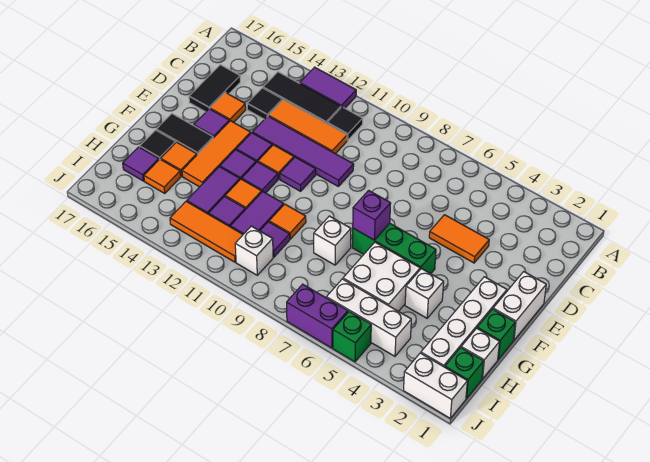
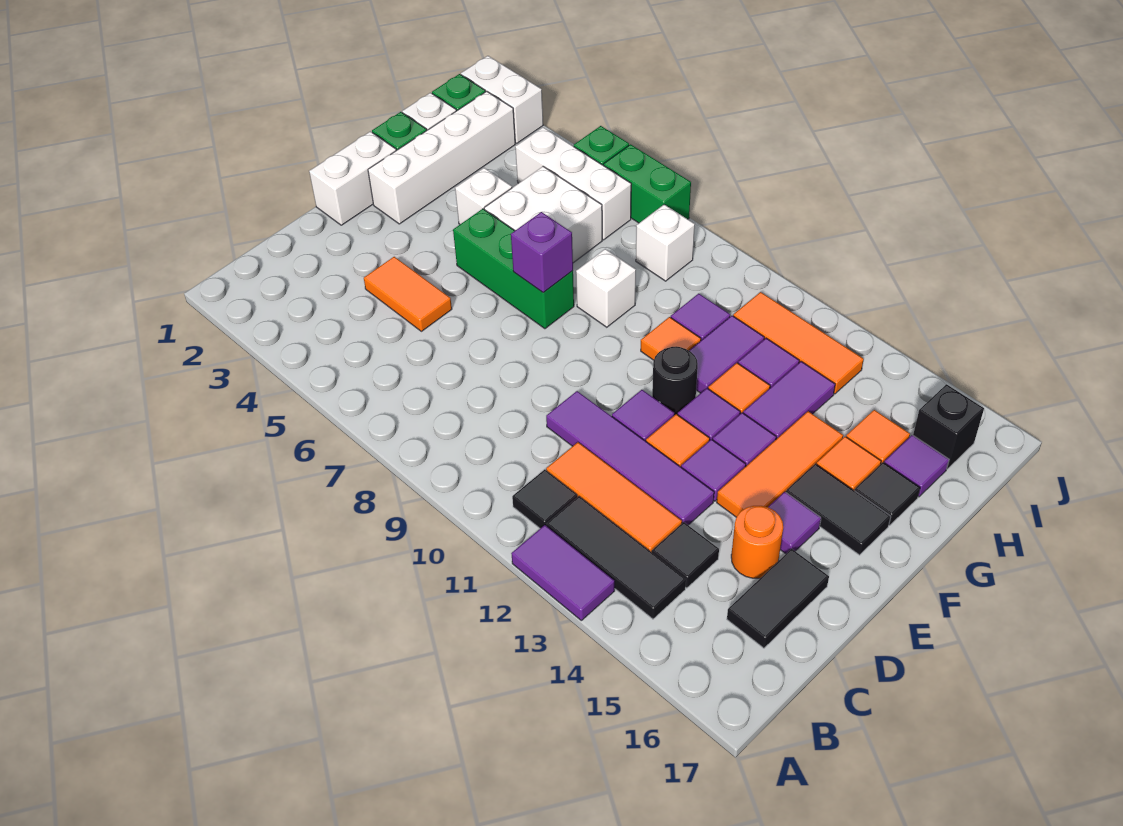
orange tile D15 level 1 -> orange round brick D15 level 1
none -> black round brick F11 level 1
white brick I10 level 1 -> white brick I8 level 1
none -> black brick I16 level 1
purple brick J6:J7 level 1 -> green brick J6:J7 level 1

